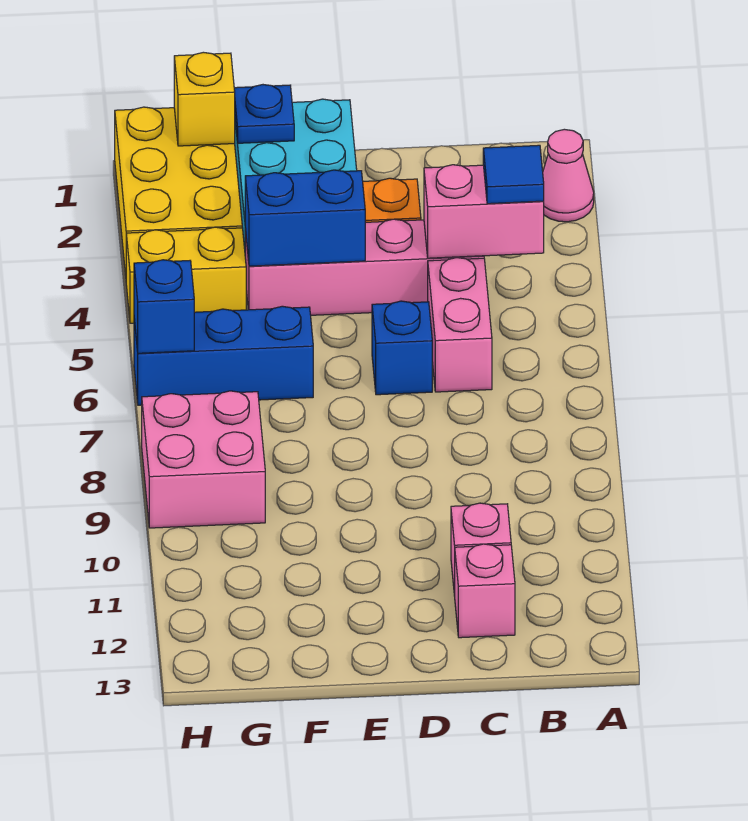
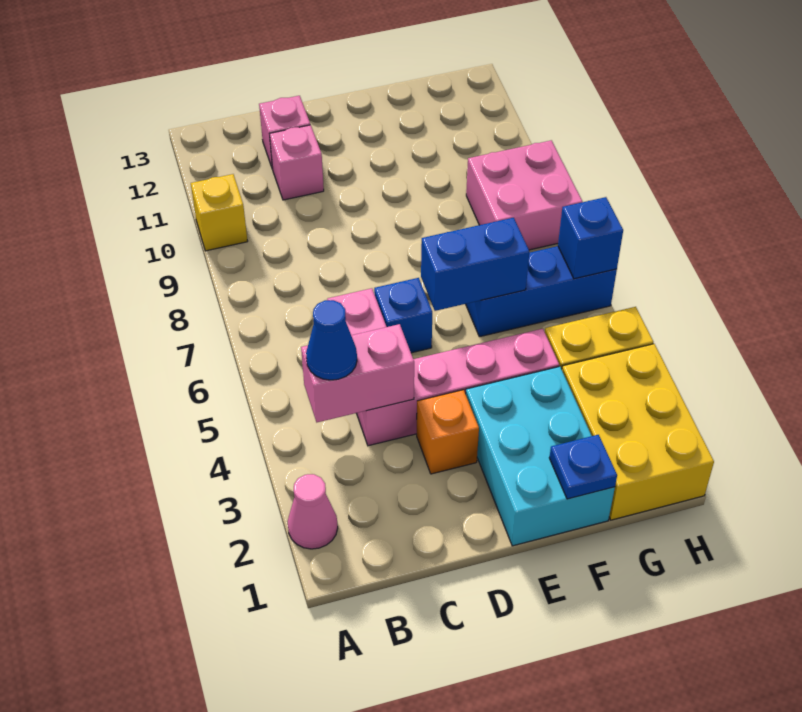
blue tile B4 level 3 -> blue cone B4 level 3
blue brick E4:F4 level 2 -> blue brick E6:F6 level 2
yellow brick G1 level 2 -> yellow brick A10 level 1

